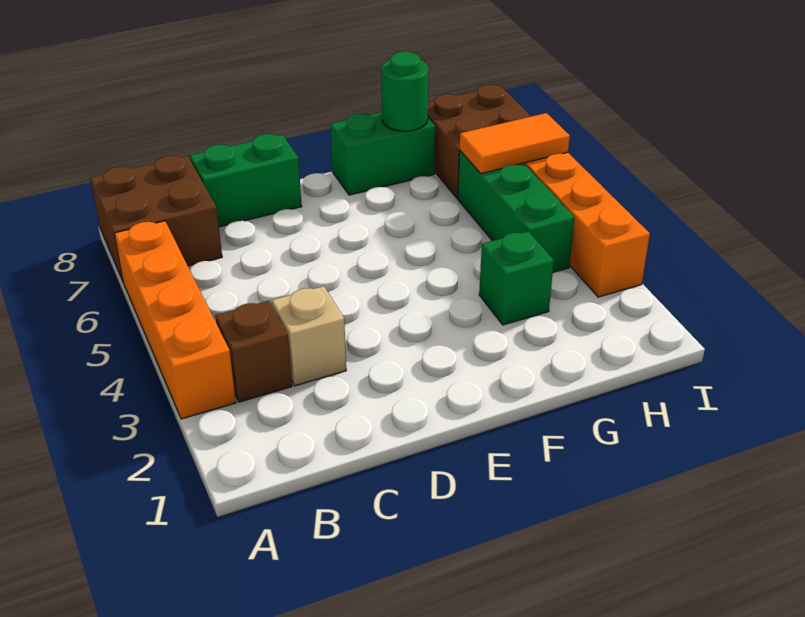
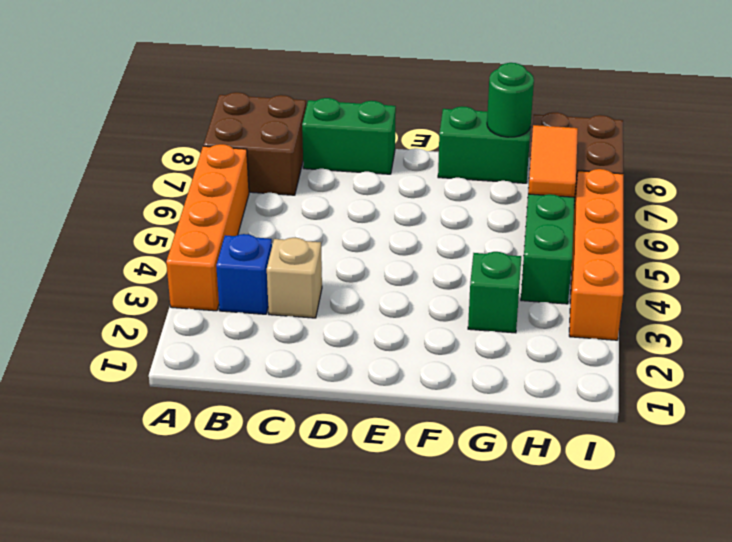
brown brick B3 level 1 -> blue brick B3 level 1
orange tile H6:I6 level 2 -> orange tile H6:H7 level 2

